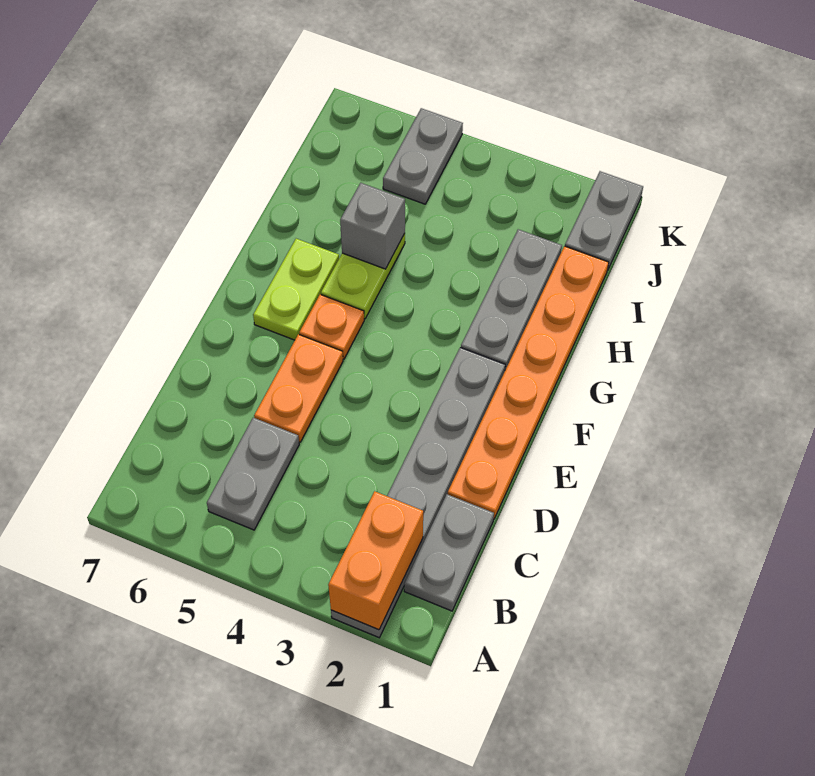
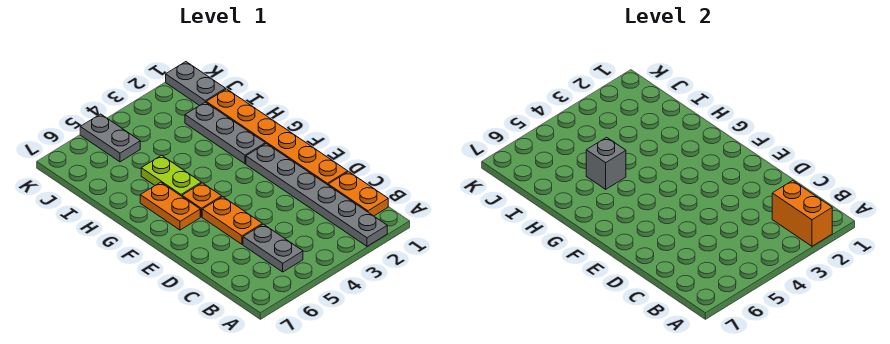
grey plate B1:C1 level 1 -> orange plate B1:C1 level 1
lime plate F6:G6 level 1 -> orange plate F6:G6 level 1

